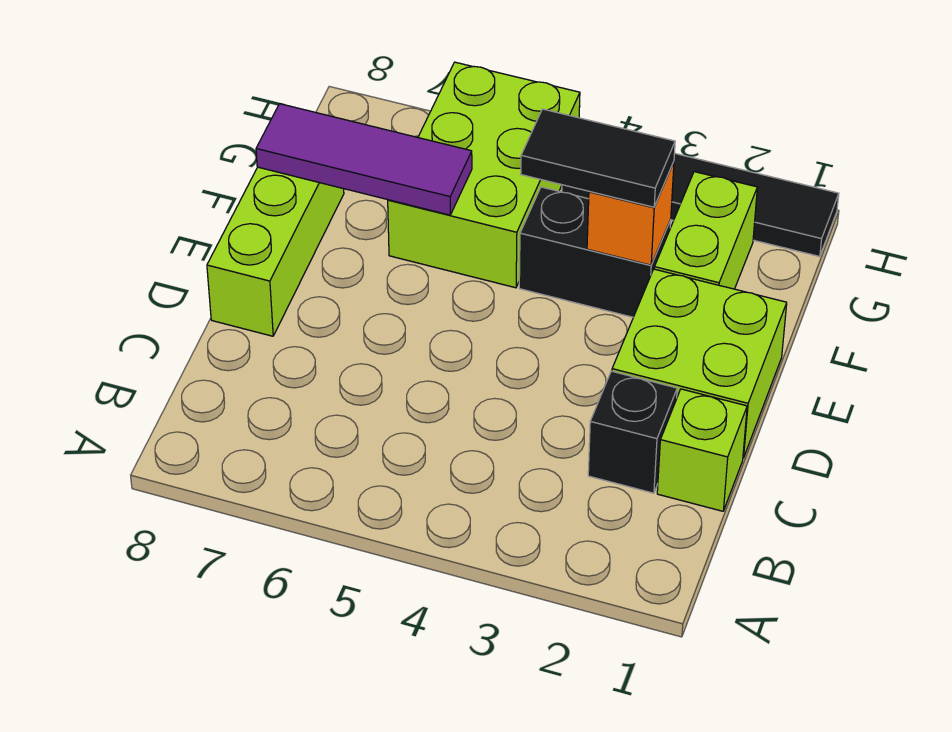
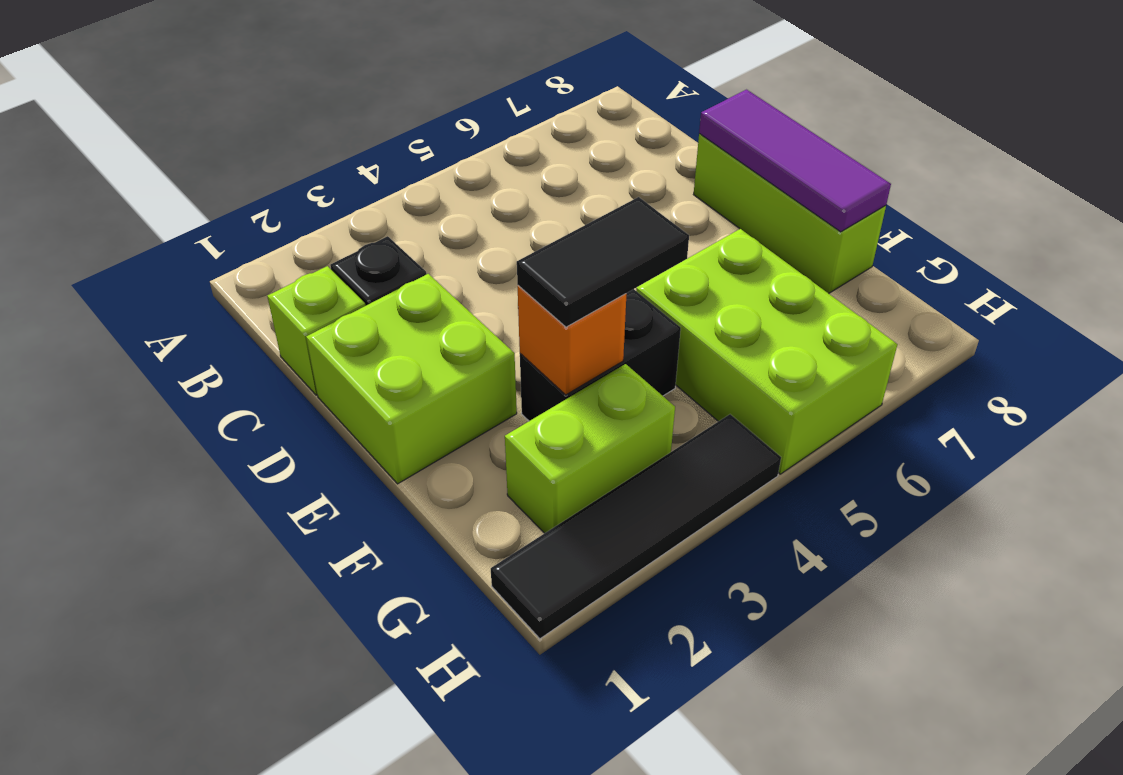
lime brick F2:G2 level 1 -> lime brick G2:G3 level 1
purple tile F6:F8 level 2 -> purple tile D8:F8 level 2

